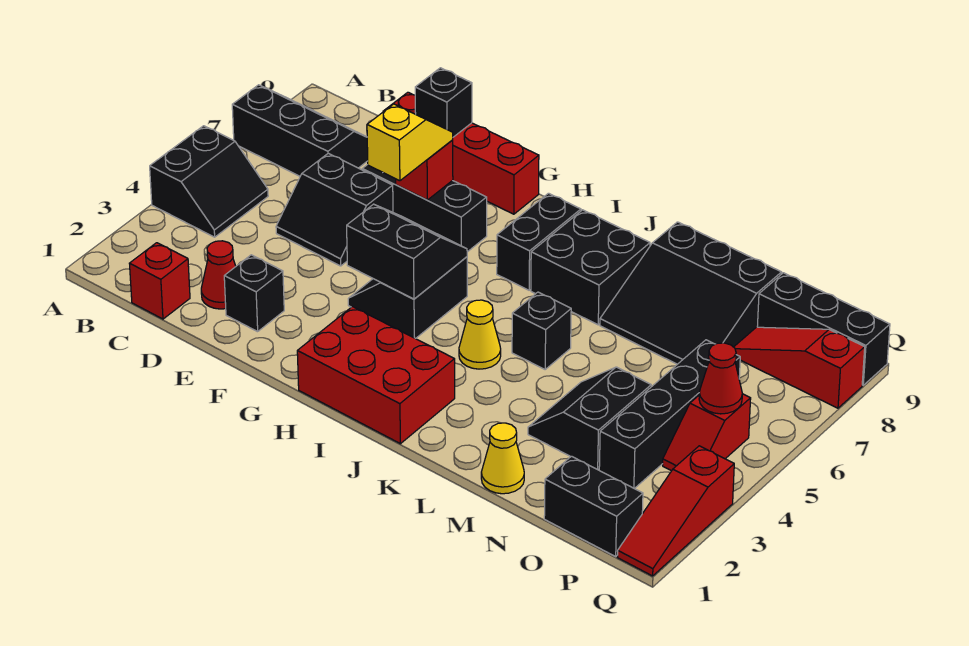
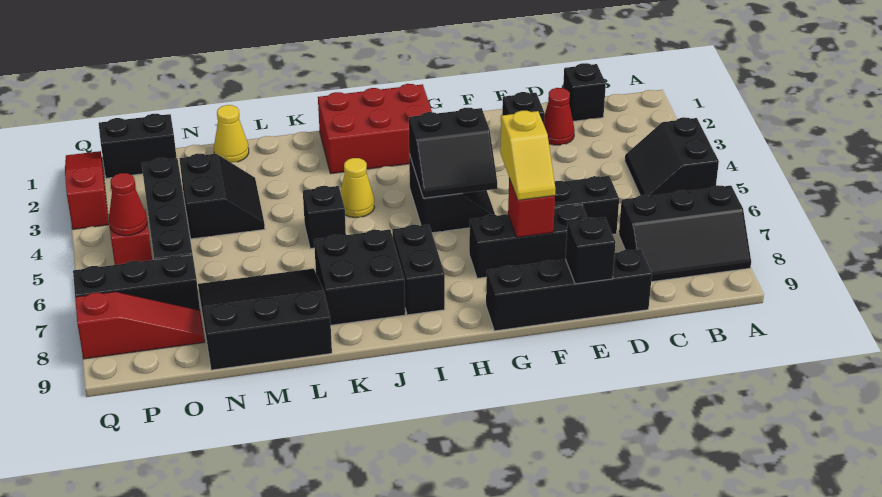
red brick C1 level 1 -> black brick C1 level 1
red brick D9:G9 level 1 -> black brick D9:G9 level 1
black brick O9:Q9 level 1 -> black brick O7:Q7 level 1

